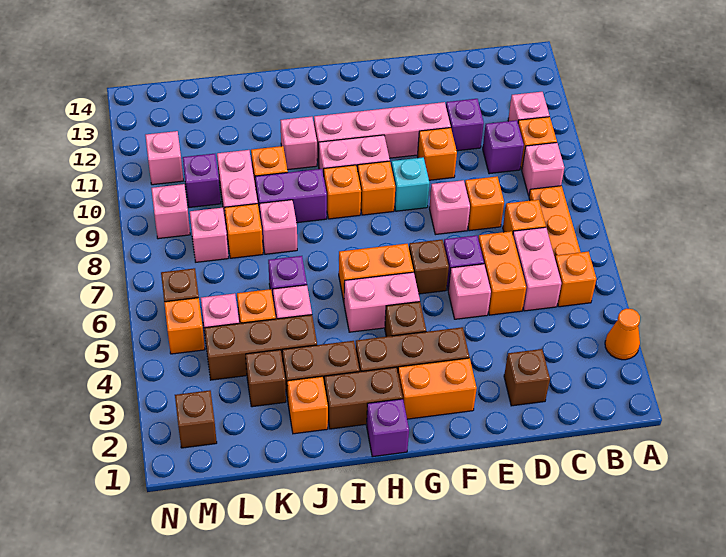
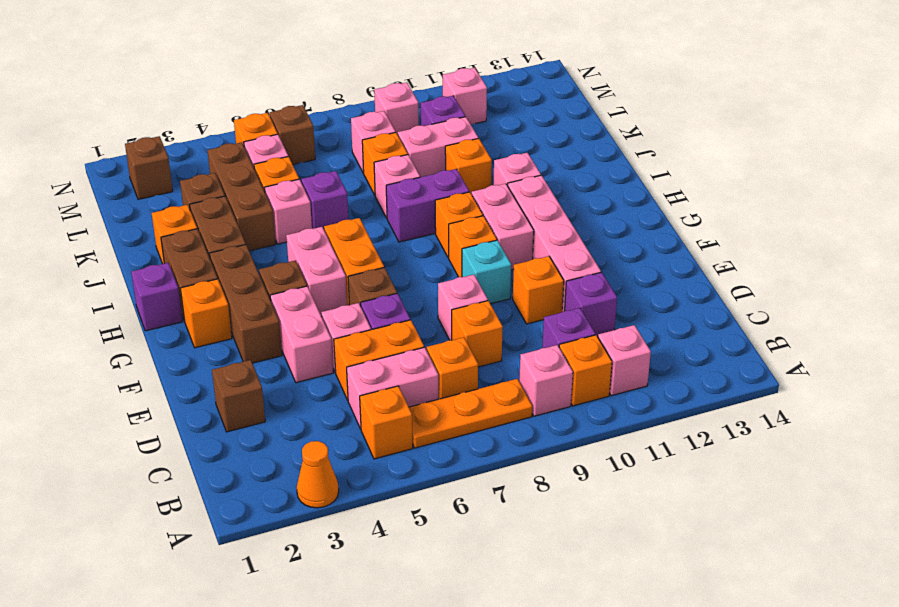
none -> pink brick E4:F4 level 1
orange brick F2:G2 level 1 -> orange brick G2 level 1
purple brick I9:J9 level 1 -> purple brick I8:I9 level 1

